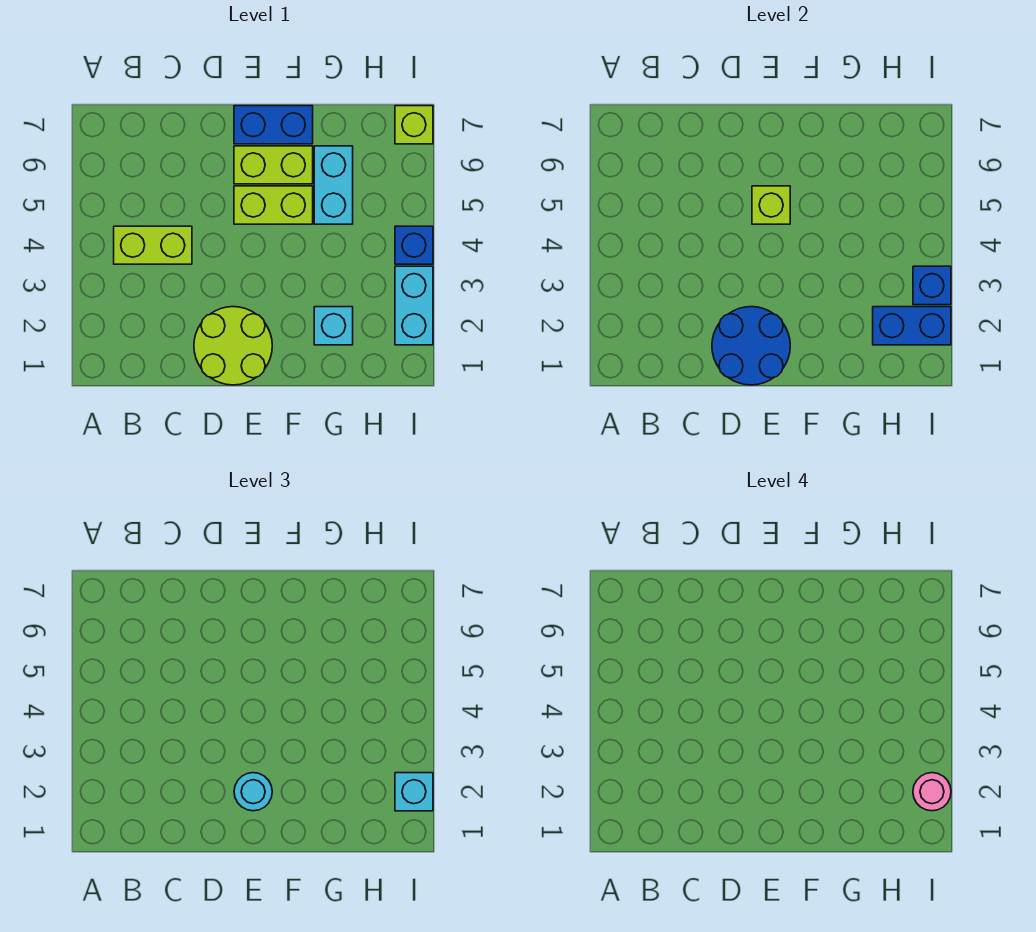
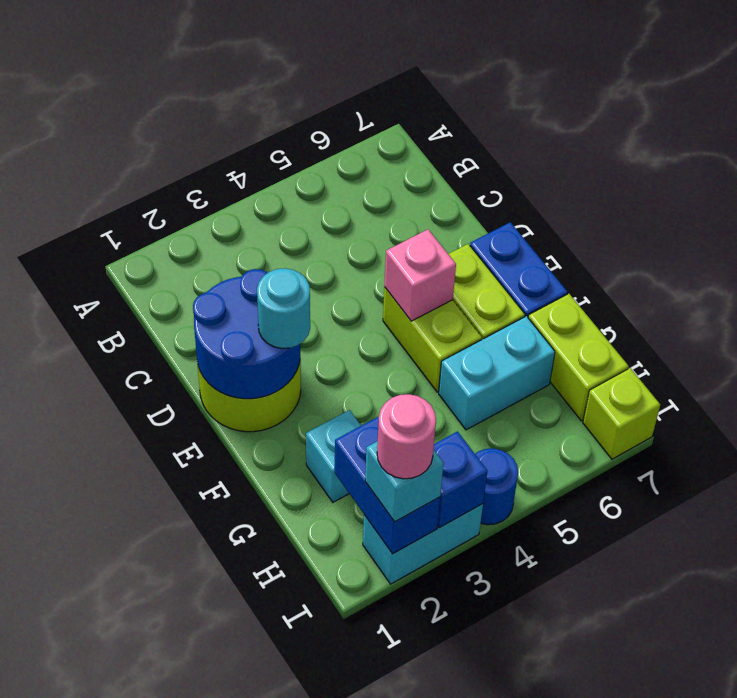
lime brick B4:C4 level 1 -> lime brick G7:H7 level 1
lime brick E5 level 2 -> pink brick E5 level 2
blue brick I4 level 1 -> blue round brick I4 level 1

